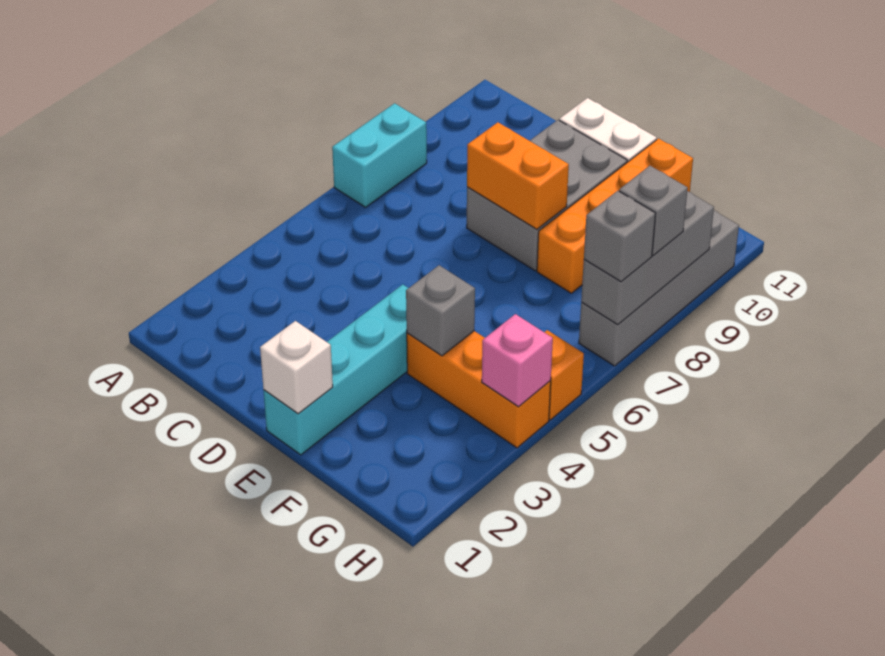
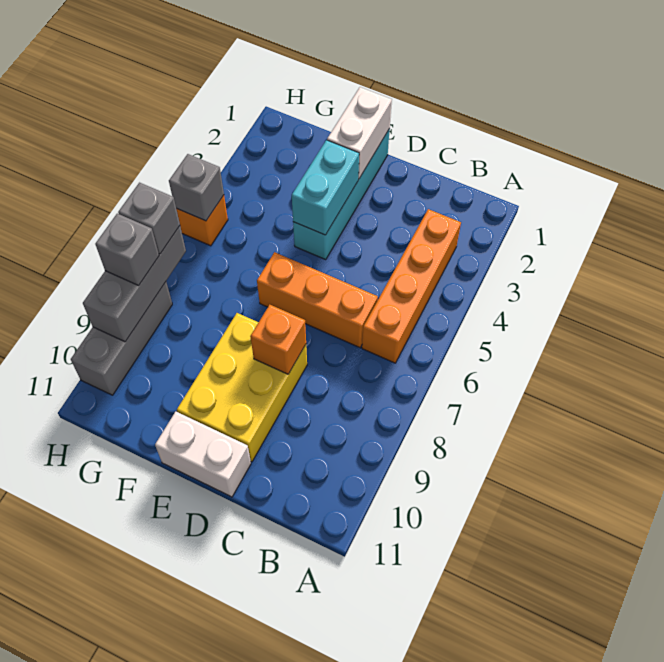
cyan brick A7:A8 level 1 -> cyan brick E3:E4 level 2
grey brick D8:E10 level 1 -> yellow brick D8:E10 level 1
orange brick D8:E8 level 2 -> orange brick D8 level 2
white brick E1 level 2 -> white brick E1:E2 level 2
orange brick F4:H4 level 1 -> orange brick C6:E6 level 1
grey brick F4 level 2 -> grey brick H5 level 2
orange brick F8:F11 level 1 -> orange brick B3:B6 level 1
pink brick H4 level 2 -> none
grey brick H7:H10 level 1 -> grey brick H8:H10 level 1

